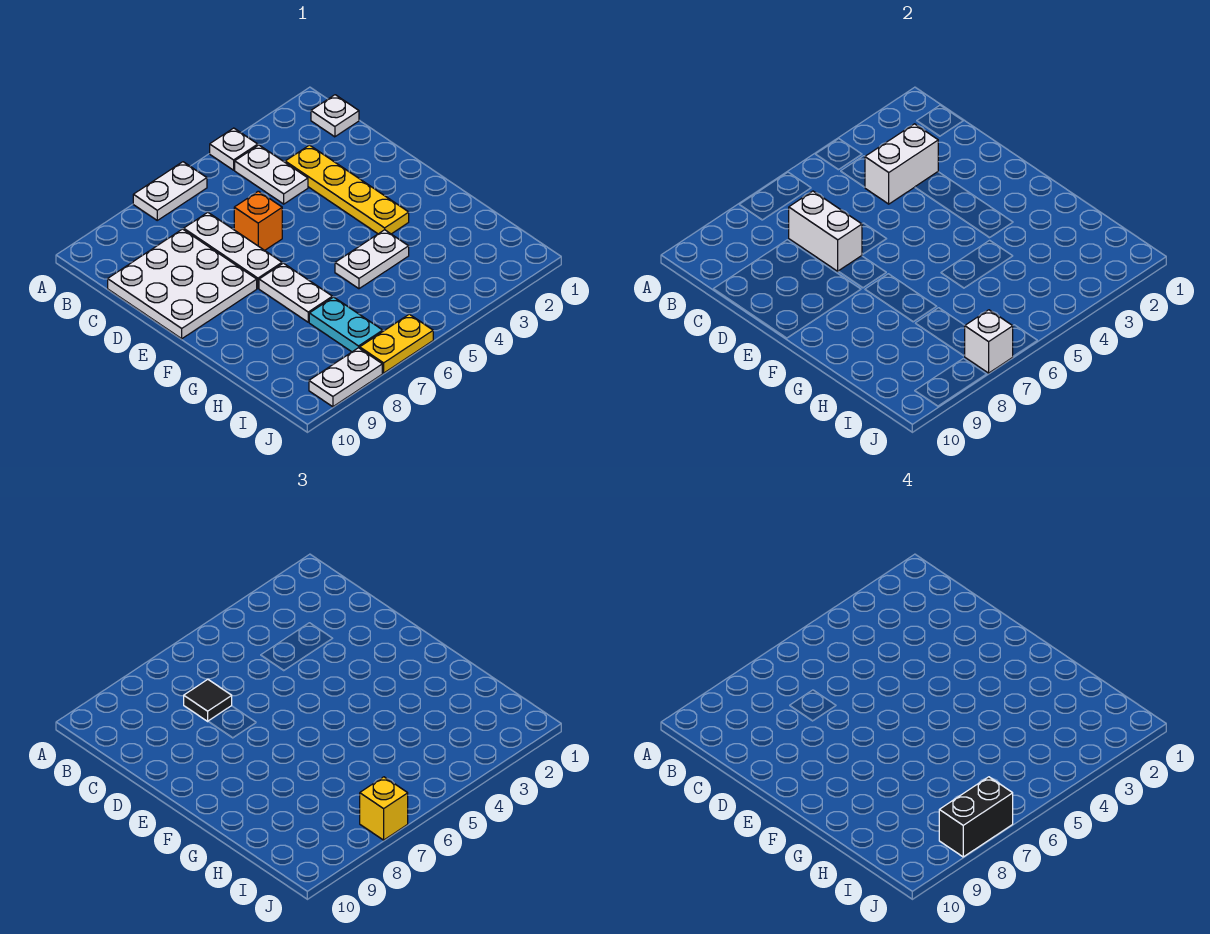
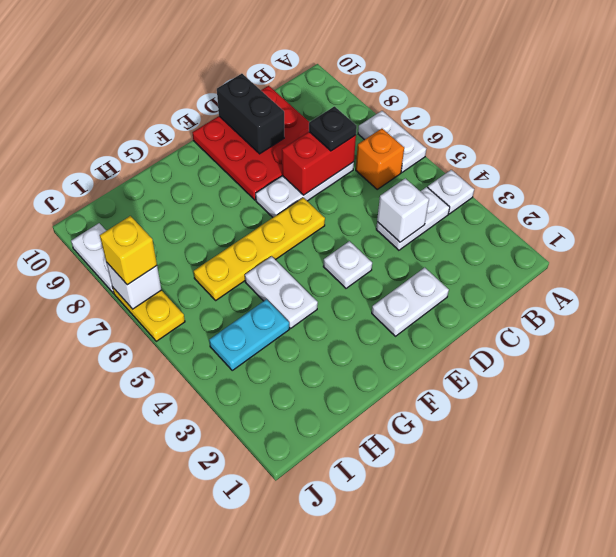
white plate B1 level 1 -> white plate E4 level 1
yellow plate C3:F3 level 1 -> yellow plate E6:H6 level 1
white brick C3:C4 level 2 -> white brick C4 level 2
white brick C7:D7 level 2 -> red brick C7:D7 level 2
black tile C7 level 3 -> black plate C7 level 3
white plate C8:E10 level 1 -> red plate C8:E10 level 1
orange brick D6 level 1 -> orange brick B6 level 1
white plate F7:G7 level 1 -> white plate D2:E2 level 1
cyan plate H7:I7 level 1 -> cyan plate H4:I4 level 1
black brick J7:J8 level 4 -> black brick D9:D10 level 2

